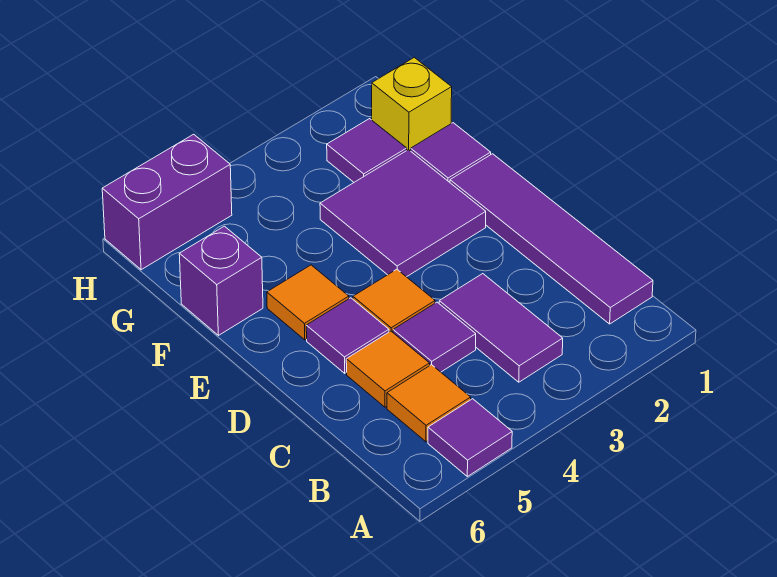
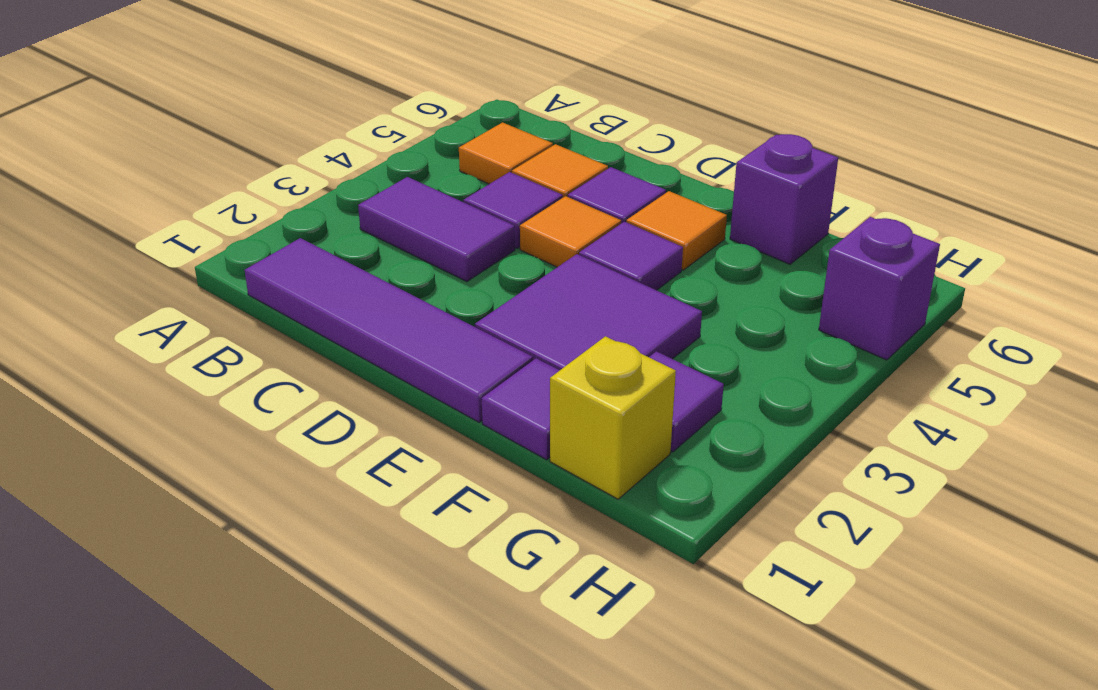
purple tile A5 level 1 -> purple tile E4 level 1
purple brick H5:H6 level 1 -> purple brick H5 level 1

